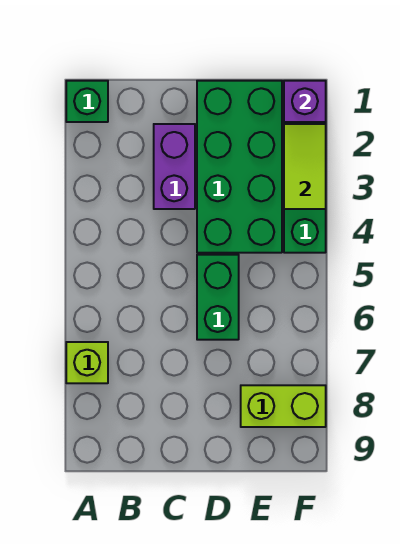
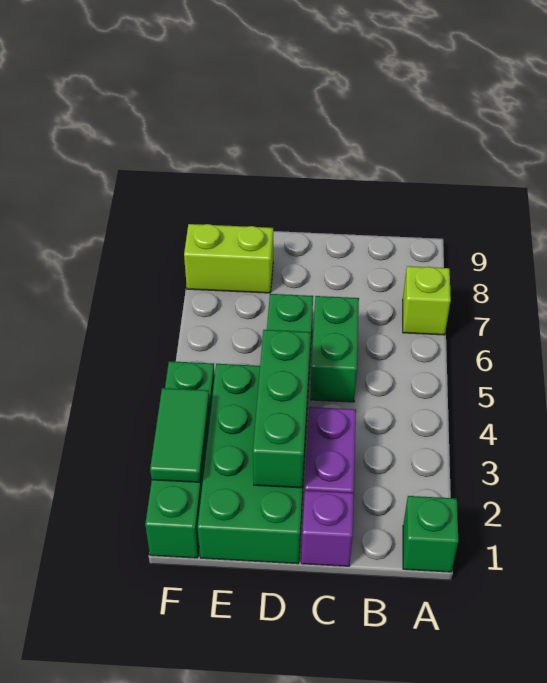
none -> green brick C5:C6 level 1
none -> green brick D2:D4 level 2
purple brick F1 level 2 -> purple brick C1 level 1
lime tile F2:F3 level 2 -> green tile F2:F3 level 2

